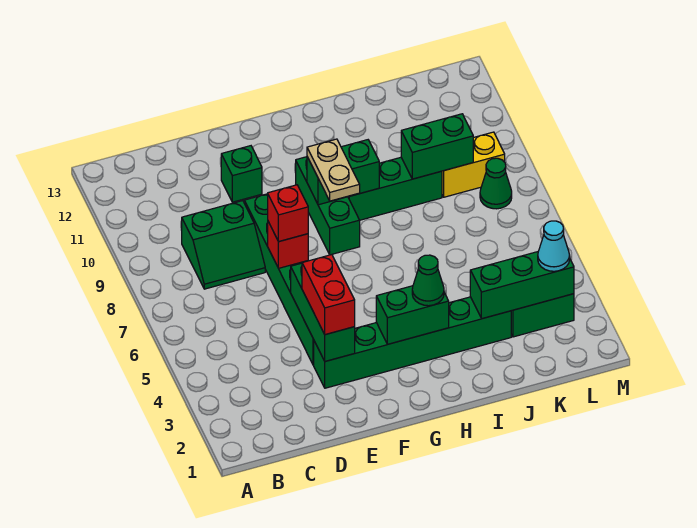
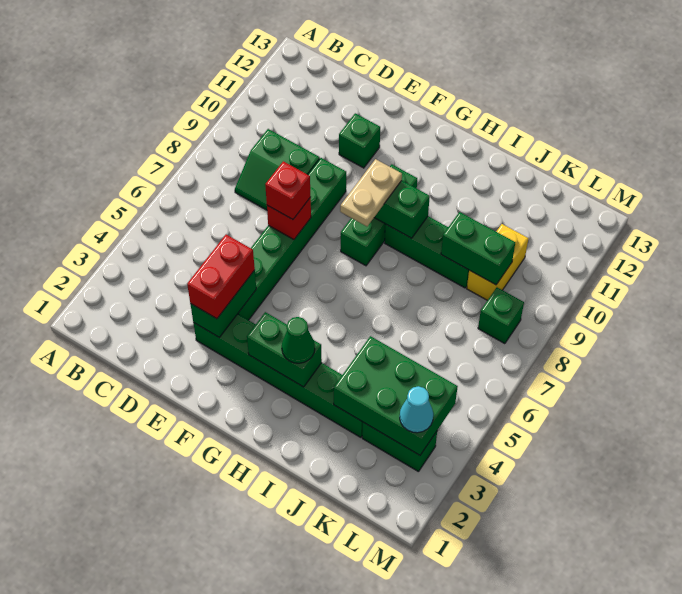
green brick E3:E5 level 2 -> green brick E3:E4 level 2
green brick J3:L3 level 2 -> green brick J3:L4 level 2
yellow brick K9:L9 level 1 -> yellow brick K9:K10 level 1
green cone L8 level 1 -> green brick L8 level 1

